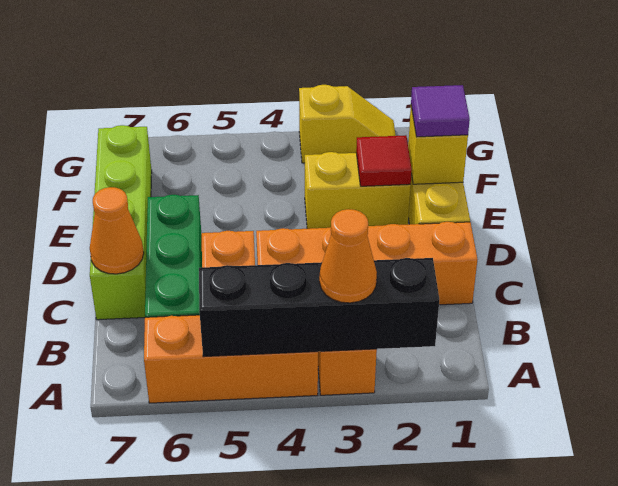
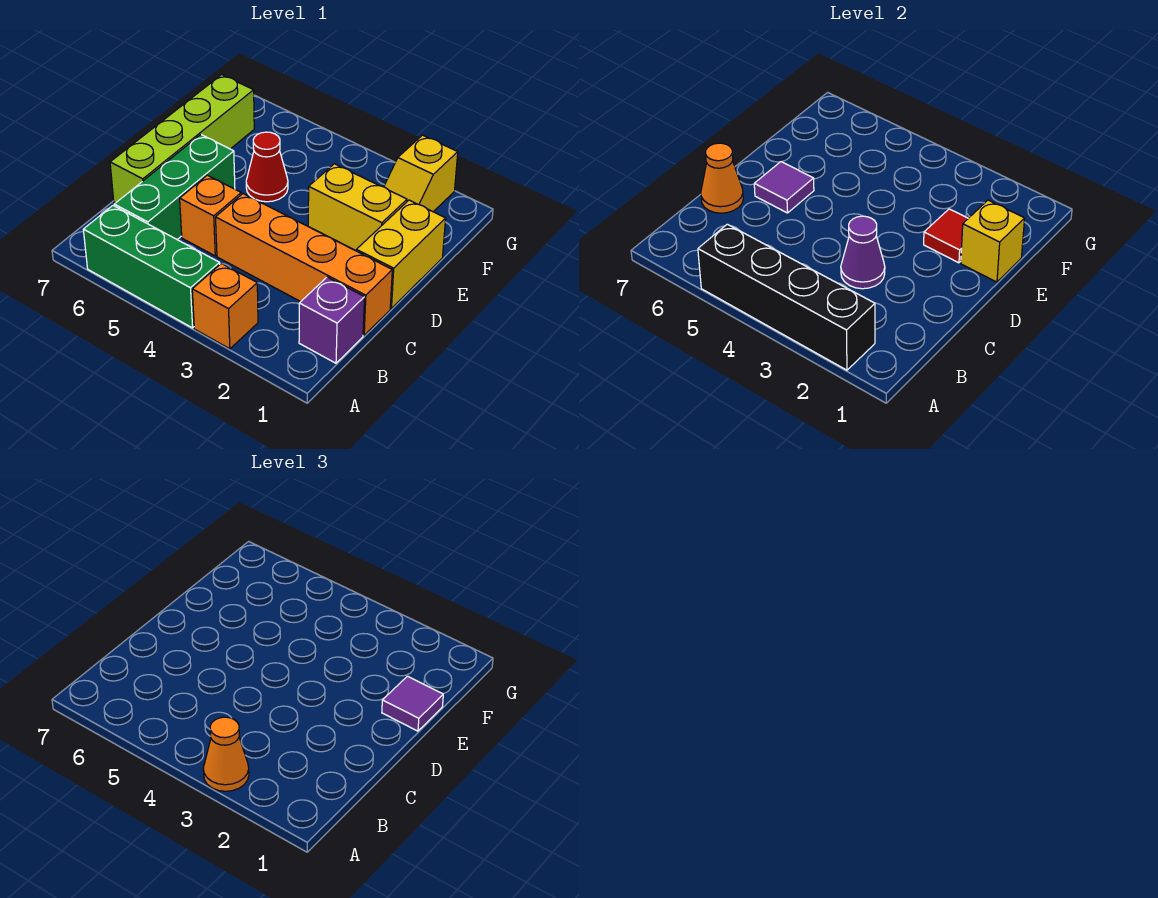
orange brick A4:A6 level 1 -> green brick A4:A6 level 1
none -> purple brick B1 level 1
none -> purple cone C3 level 2
none -> purple tile D6 level 2
none -> red cone E5 level 1
yellow slope G2:G3 level 1 top 3 -> yellow slope F2:G2 level 1 top G

